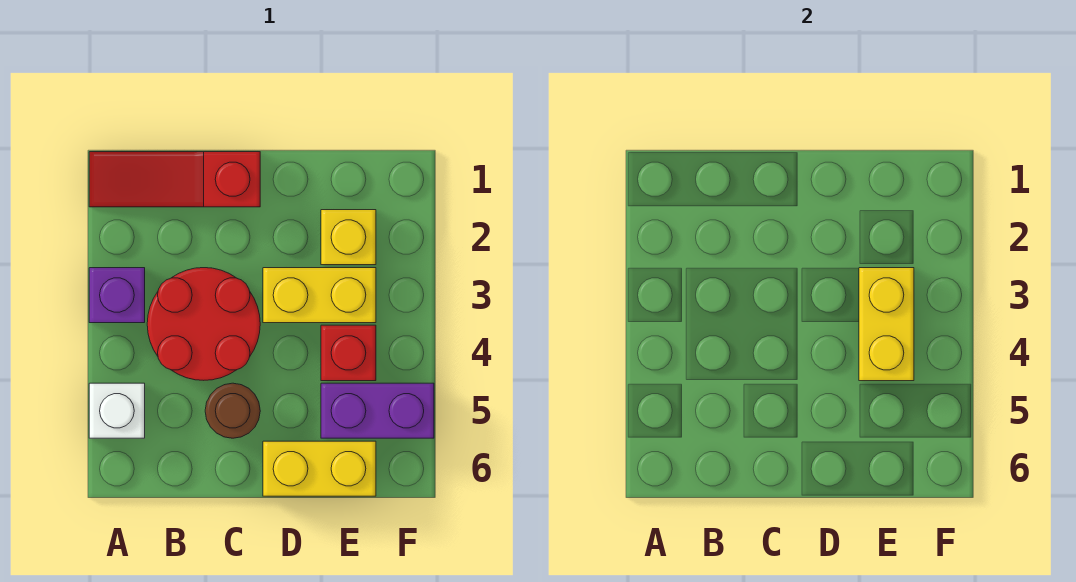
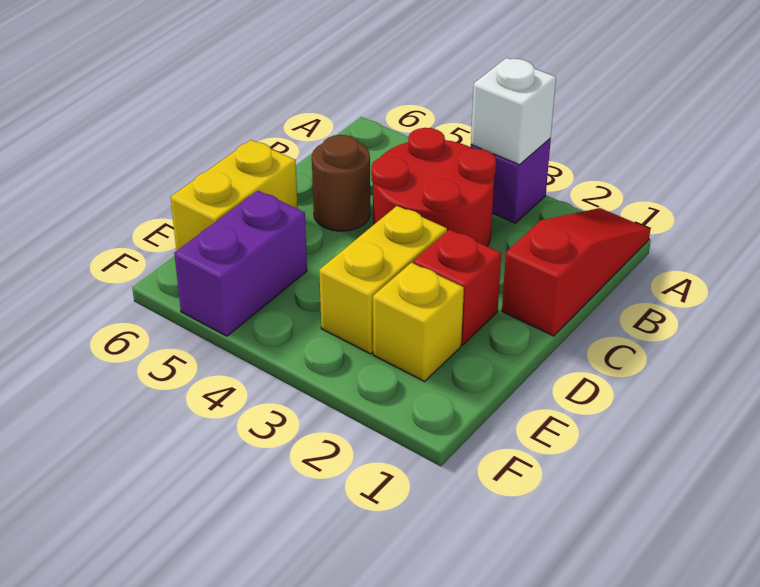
white brick A5 level 1 -> white brick A3 level 2
yellow brick E3:E4 level 2 -> none
red brick E4 level 1 -> red brick D2 level 1

